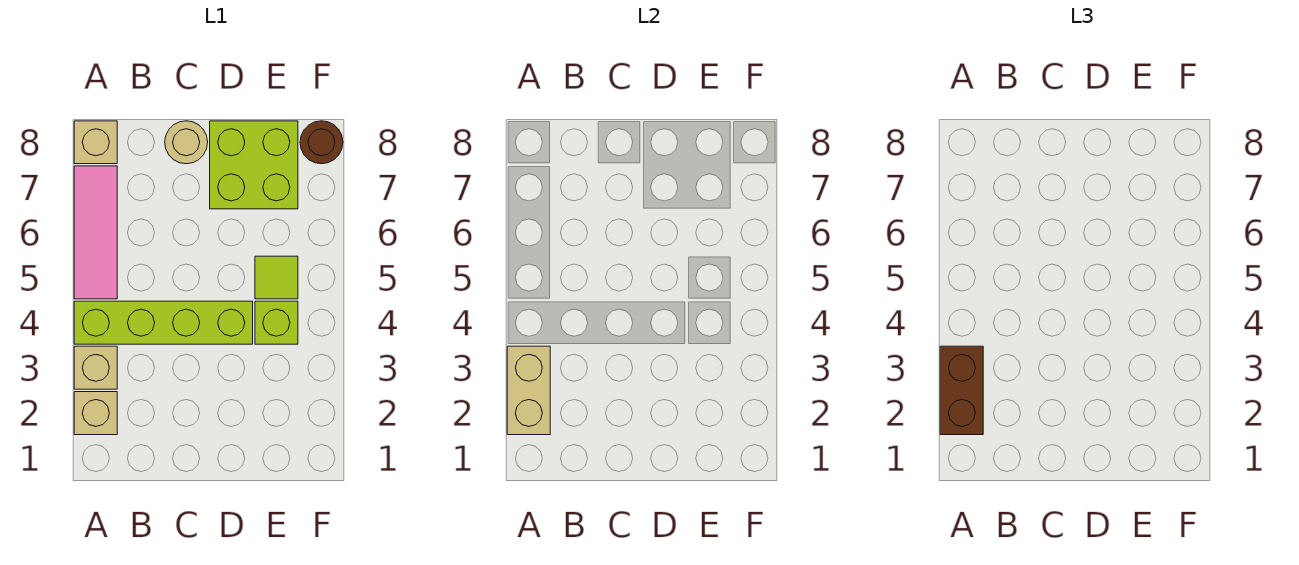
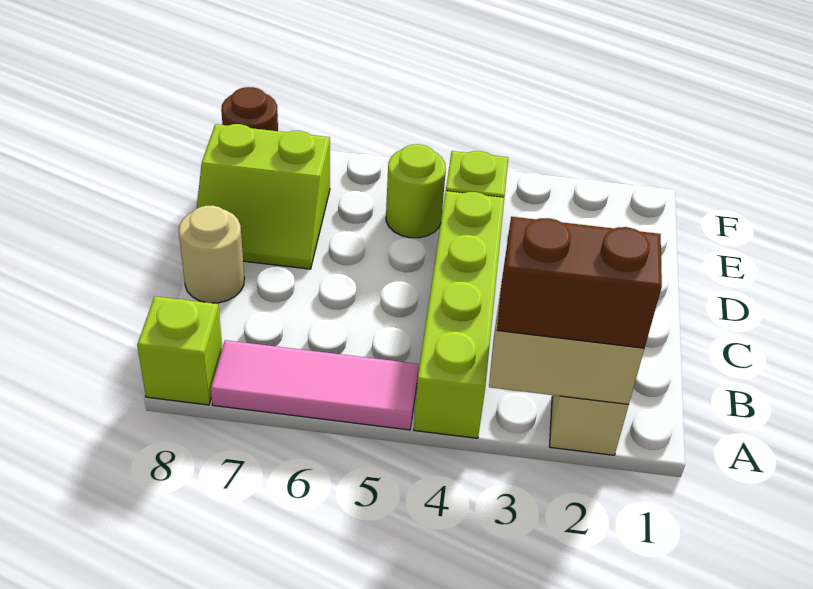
tan brick A3 level 1 -> none
tan brick A8 level 1 -> lime brick A8 level 1
lime brick D7:E8 level 1 -> lime slope D7:E8 level 1 top E
lime tile E5 level 1 -> lime round brick E5 level 1

